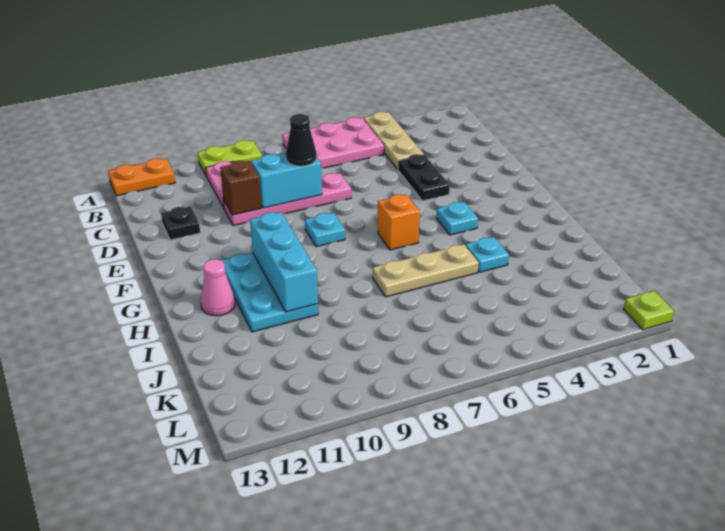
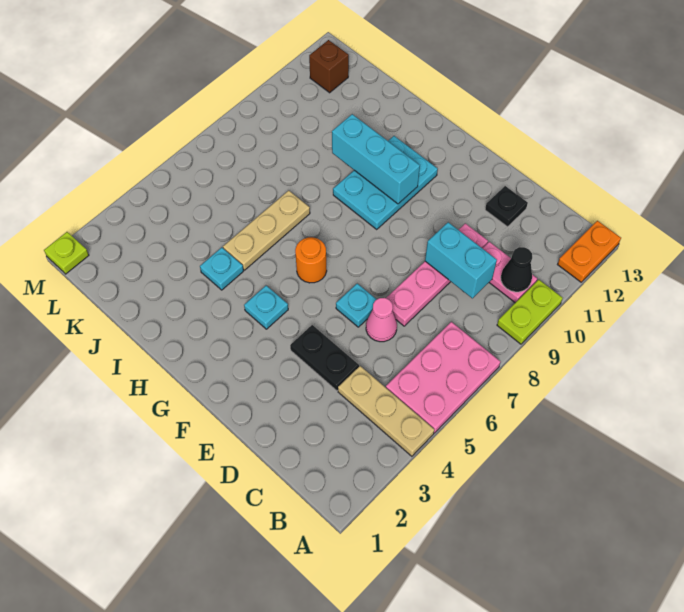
cyan brick D8:D9 level 2 -> cyan brick C9:D9 level 2
black cone D8 level 3 -> black cone B10 level 2
brown brick D10 level 2 -> brown brick L12 level 1
cyan plate F8 level 1 -> cyan plate E6 level 1
orange brick G6 level 1 -> orange round brick G6 level 1
cyan plate G10:I11 level 1 -> cyan plate G9:H11 level 1
pink cone H12 level 1 -> pink cone D6 level 1

